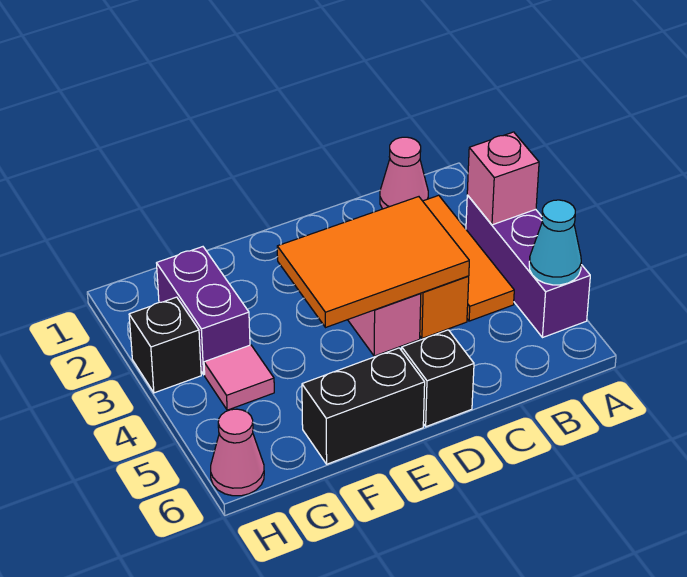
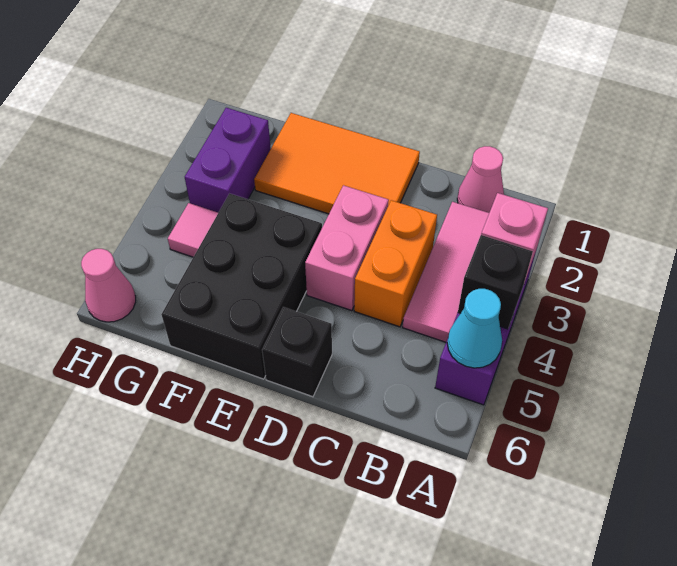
orange tile B2:B4 level 1 -> pink tile B2:B4 level 1
orange tile C3:E4 level 2 -> orange tile D1:F2 level 1
black brick E6:F6 level 1 -> black brick E4:F6 level 1
black brick H3 level 1 -> black brick A4 level 2

